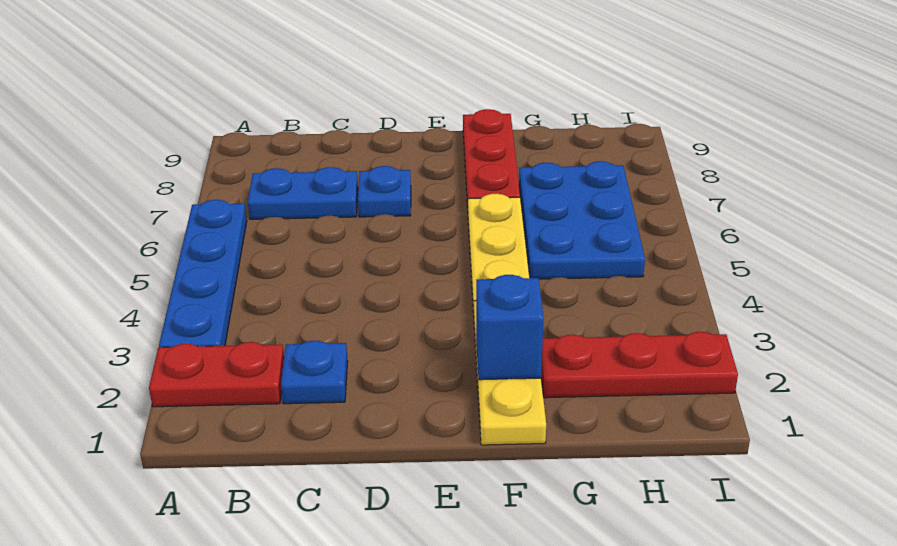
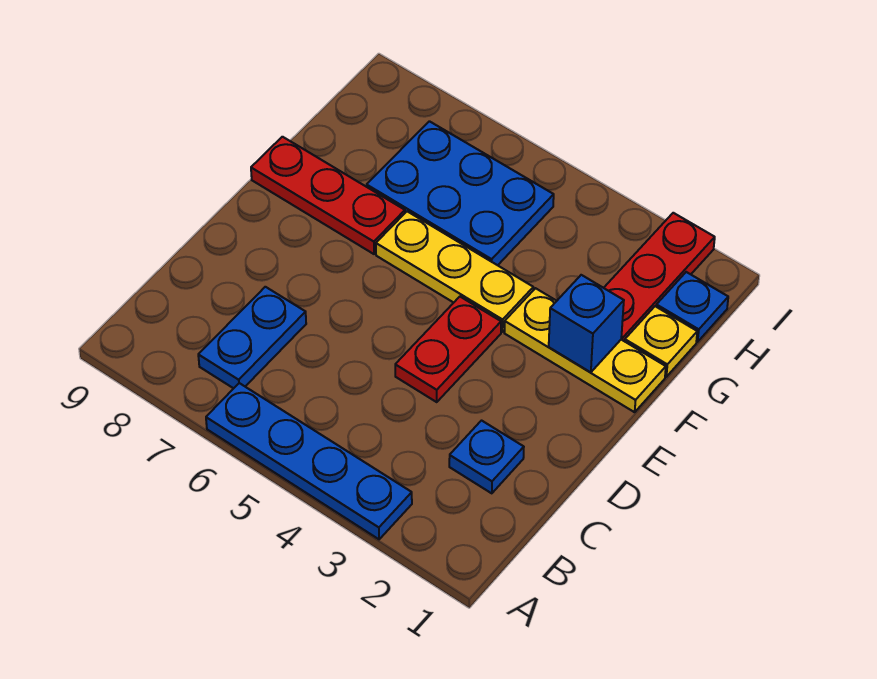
red plate A2:B2 level 1 -> red plate D4:E4 level 1
blue plate D7 level 1 -> blue plate H1 level 1
none -> yellow plate G1 level 1

